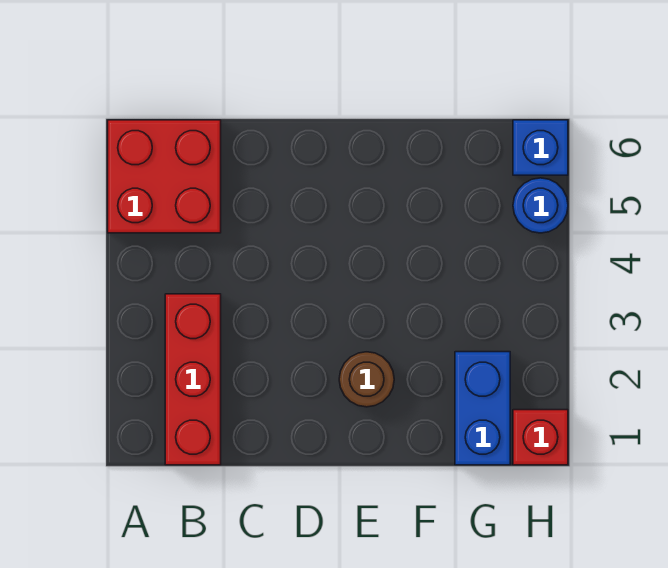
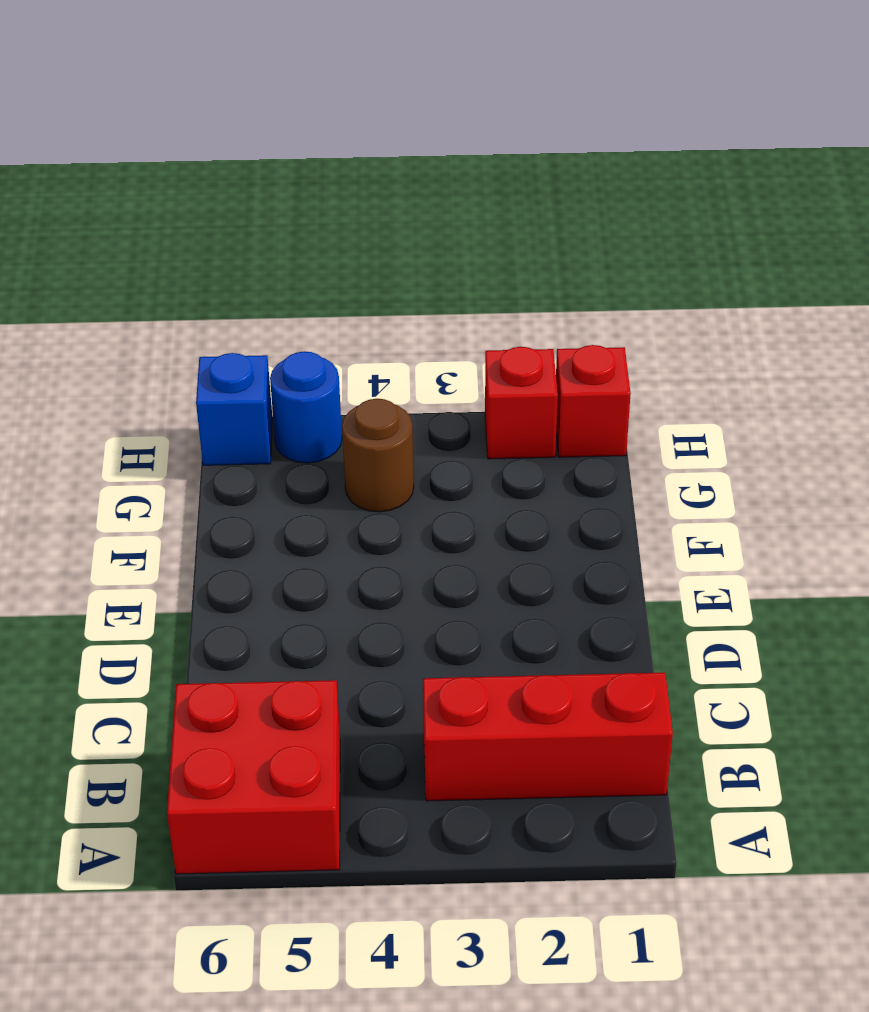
brown round brick E2 level 1 -> brown round brick G4 level 1
blue brick G1:G2 level 1 -> none
none -> red brick H2 level 1

